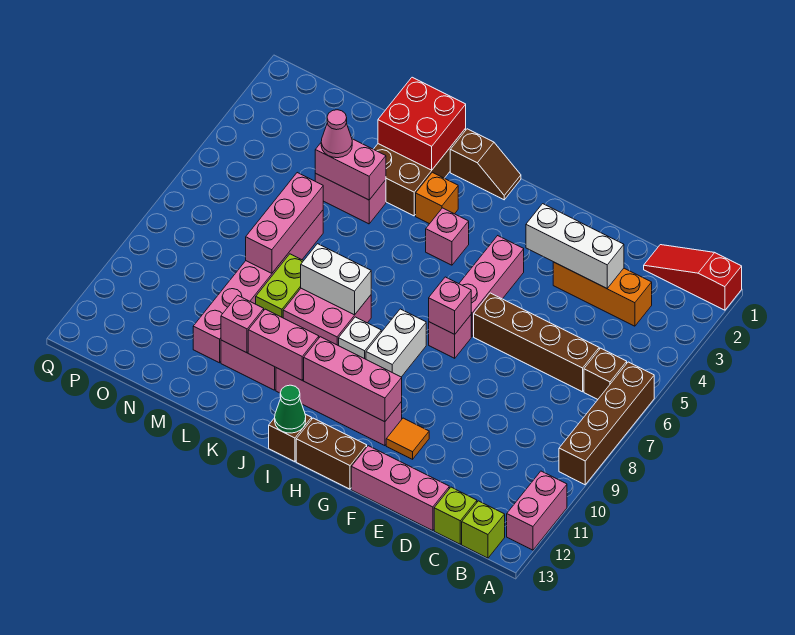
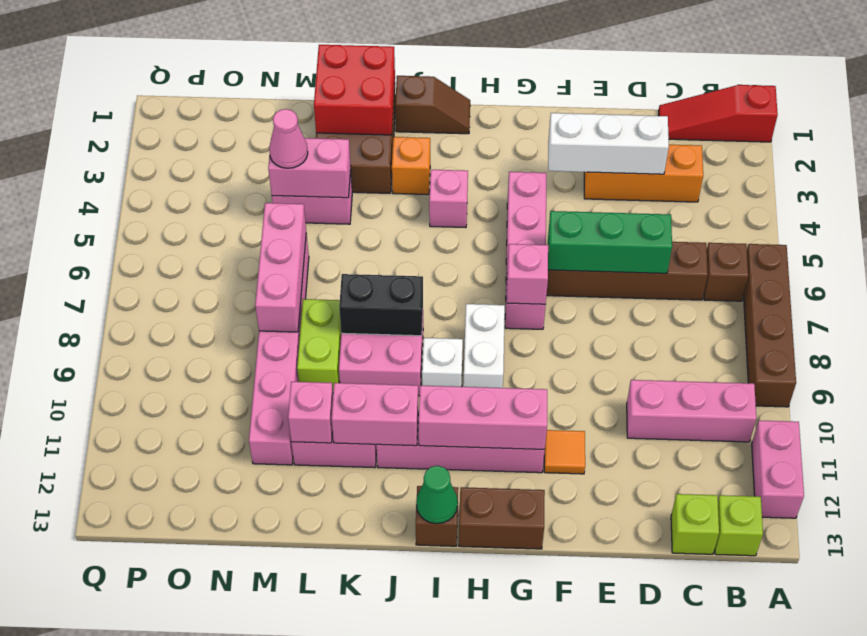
none -> green brick D6:F6 level 2
pink brick D13:F13 level 1 -> pink brick B10:D10 level 1
white brick J8:K8 level 2 -> black brick J8:K8 level 2

